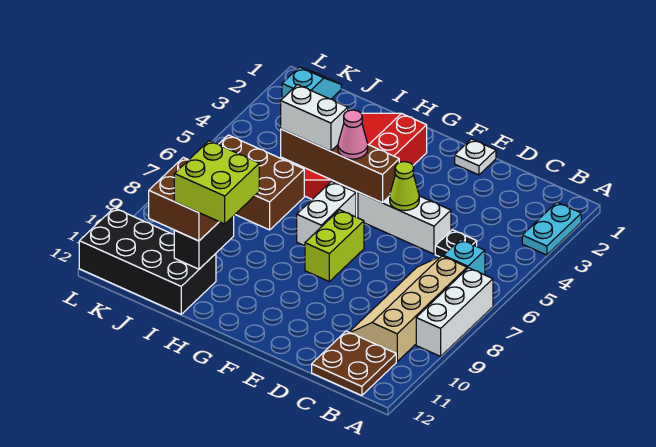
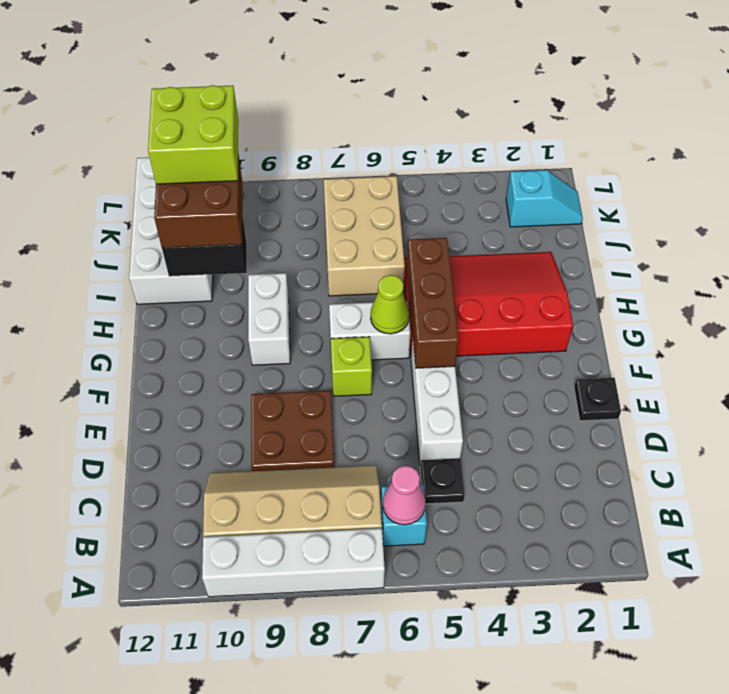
cyan plate A2:A3 level 1 -> none
white brick A7:A9 level 1 -> white brick A7:A10 level 1
brown plate B11:C12 level 1 -> brown plate D8:E9 level 1
white plate E1 level 1 -> black plate E1 level 1
lime cone E5 level 2 -> lime cone G6 level 2
brown brick F5:I5 level 2 -> brown brick F5:H5 level 2
lime brick F7:F8 level 1 -> lime brick F7 level 1
pink cone G5 level 3 -> pink cone B6 level 2
white brick H5:I5 level 3 -> white brick G9:H9 level 1
lime brick H10:I11 level 4 -> lime brick J10:K11 level 4
brown brick I6:K7 level 1 -> tan brick I6:K7 level 1
black brick I11:L12 level 1 -> white brick I11:L12 level 1

